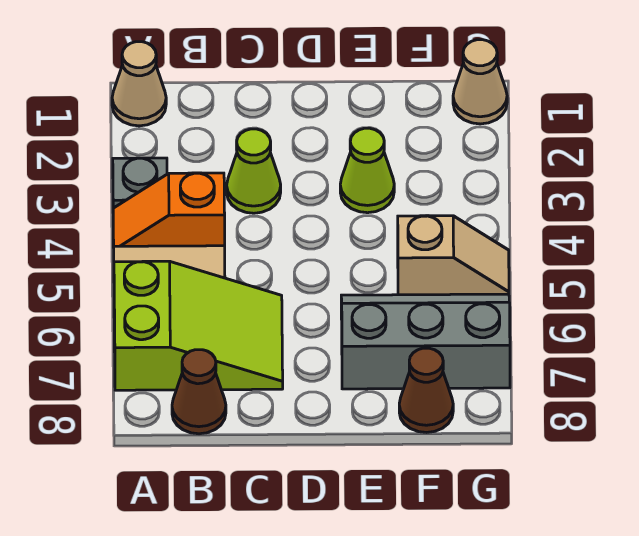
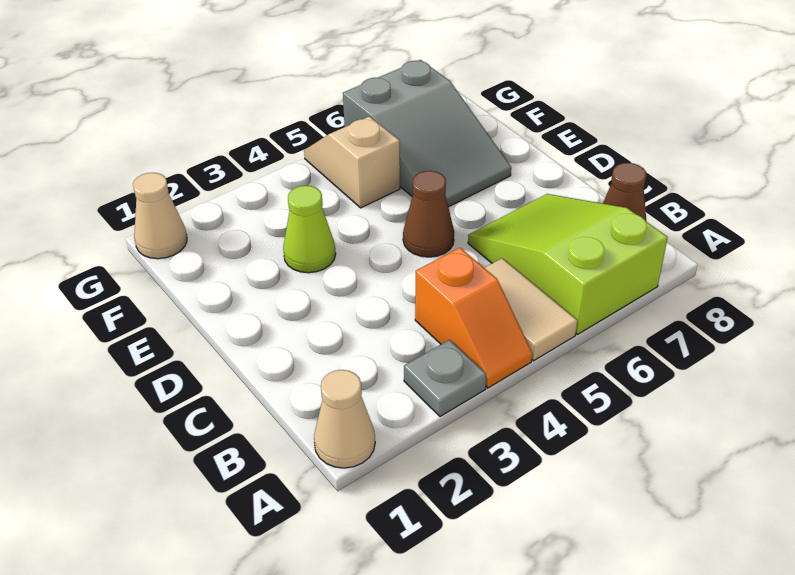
lime cone C3 level 1 -> none
grey slope E6:G7 level 1 top 7 -> grey slope E6:G7 level 1 top G
brown cone F8 level 1 -> brown cone D5 level 1

